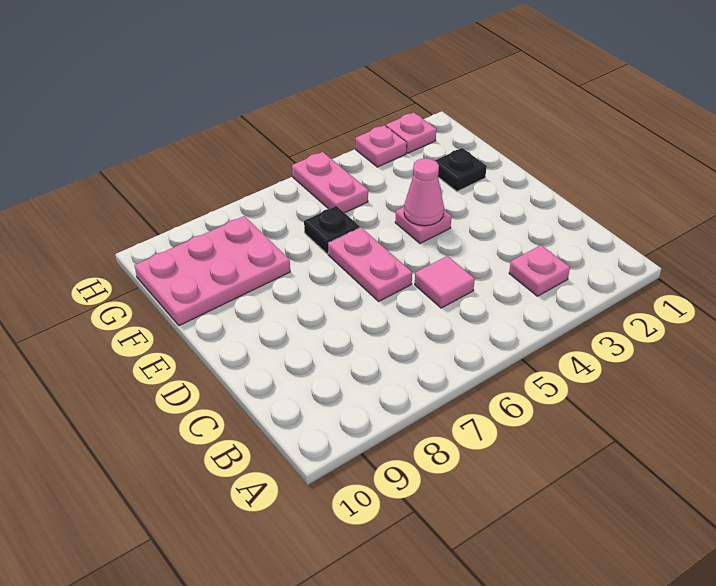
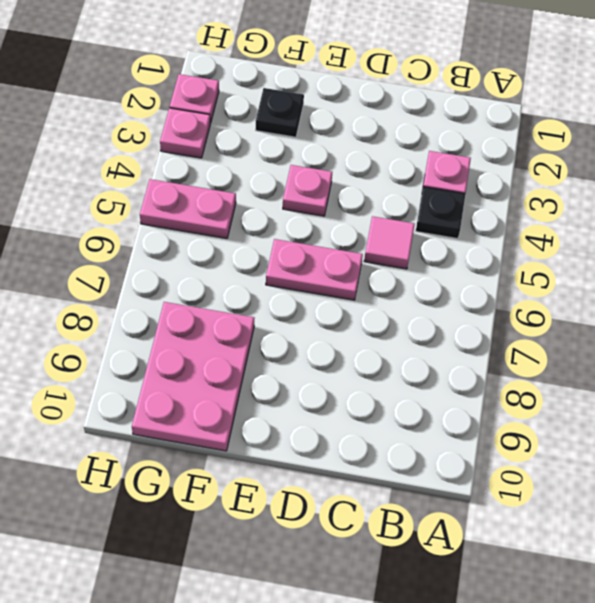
pink cone E4 level 2 -> none
black plate F6 level 1 -> black plate B4 level 1

